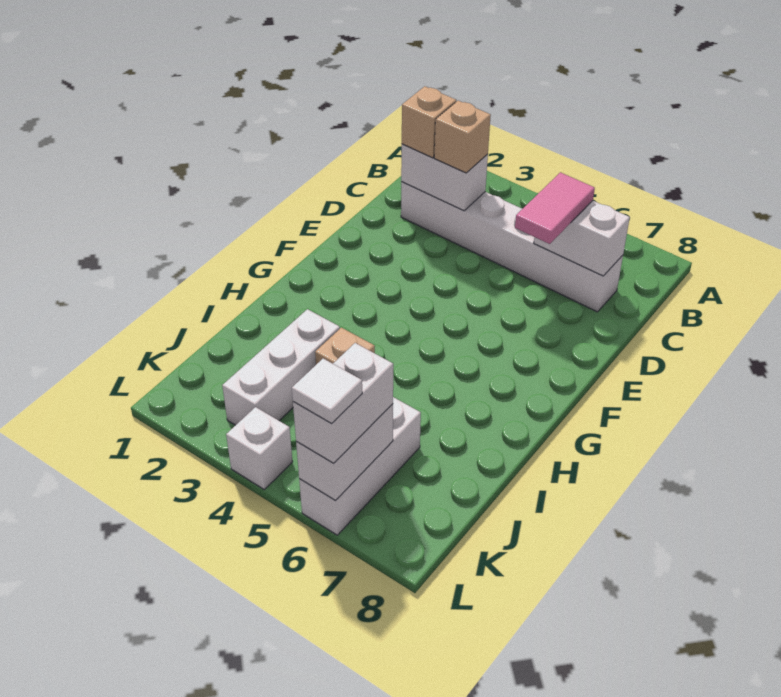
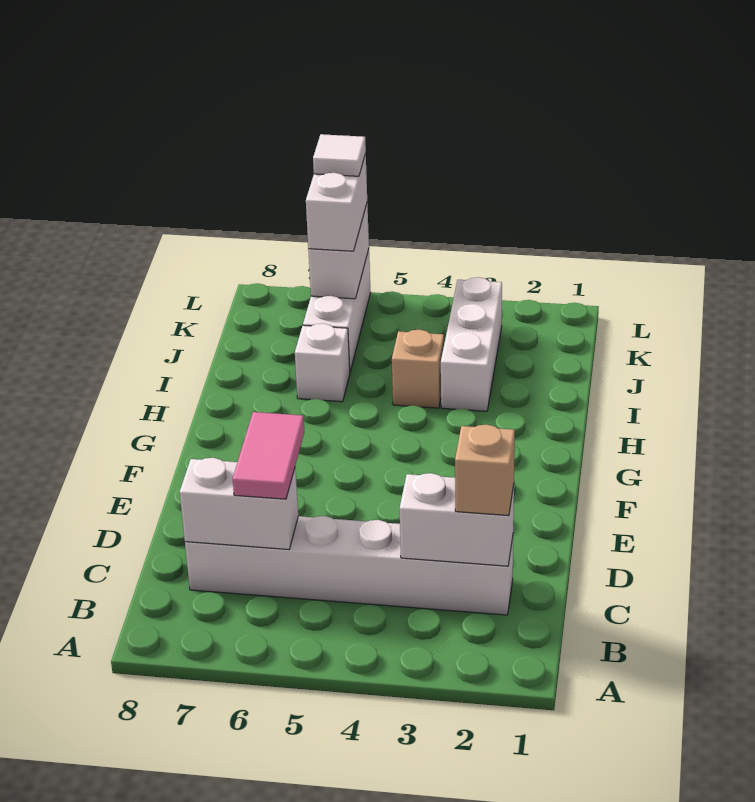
tan brick C3 level 3 -> none
white brick L4 level 1 -> white brick I6 level 1

